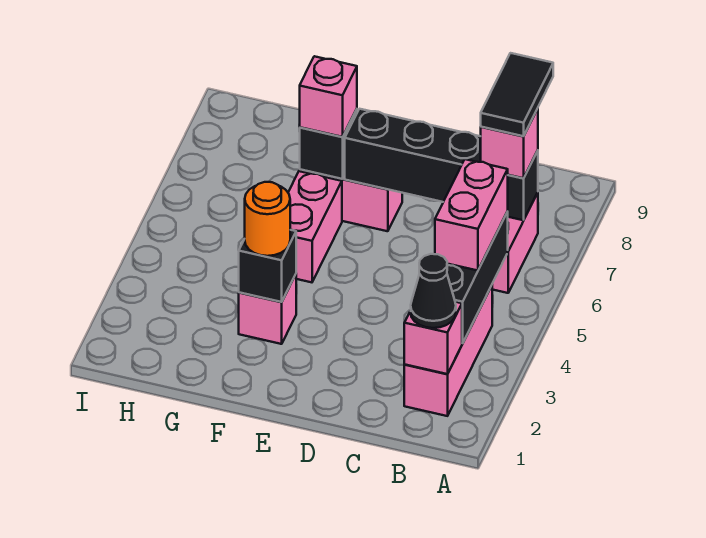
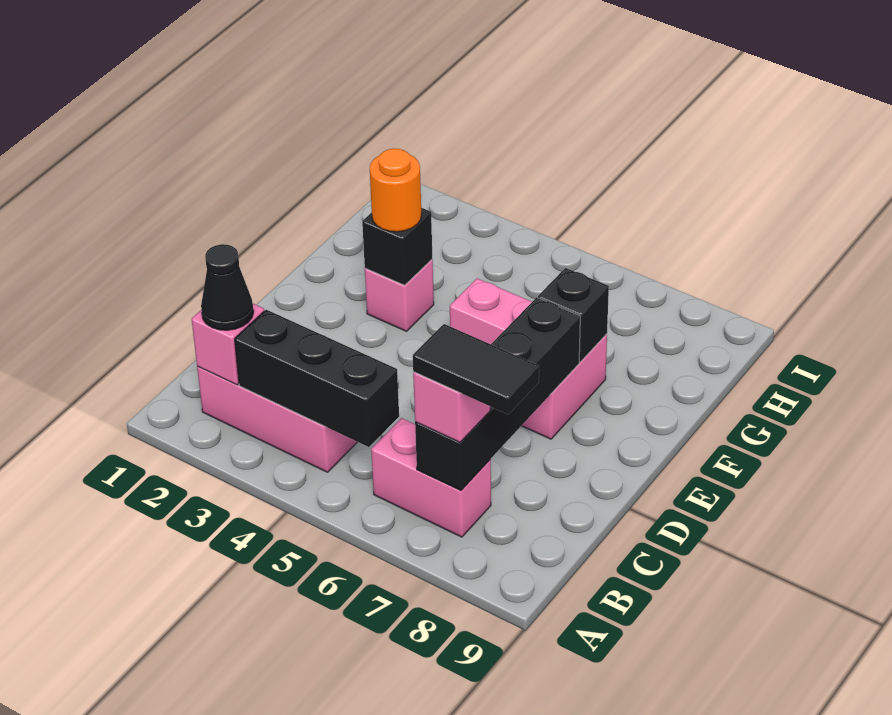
pink brick B4:B5 level 3 -> none
pink brick F7 level 3 -> none

